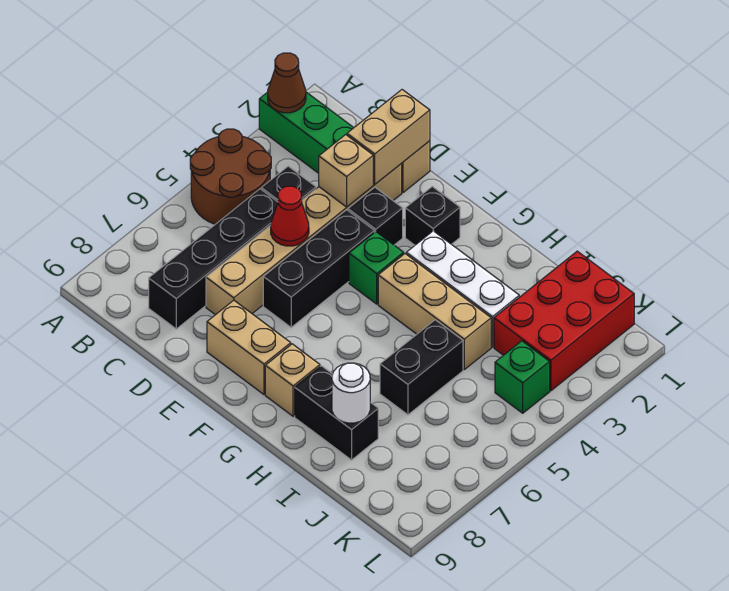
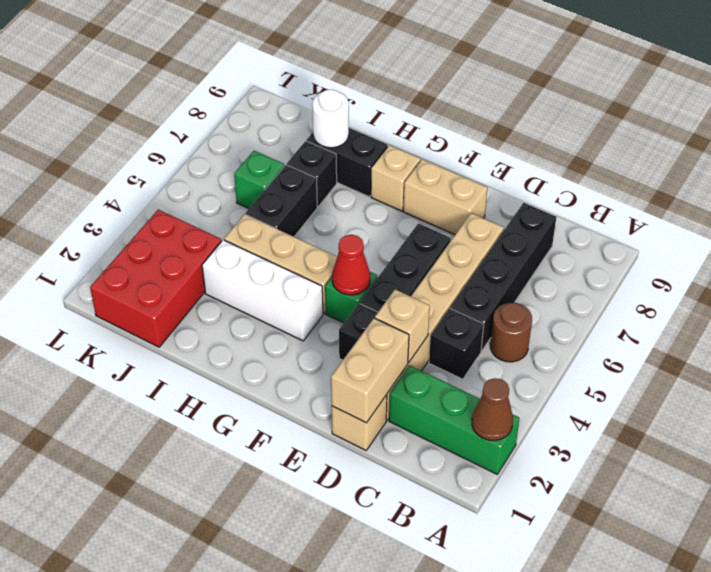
brown round brick A4:B5 level 1 -> brown round brick B5 level 1
red cone D5 level 2 -> red cone F4 level 2
black brick F2 level 1 -> black brick I7 level 1
green brick K4 level 1 -> green brick J6 level 1

